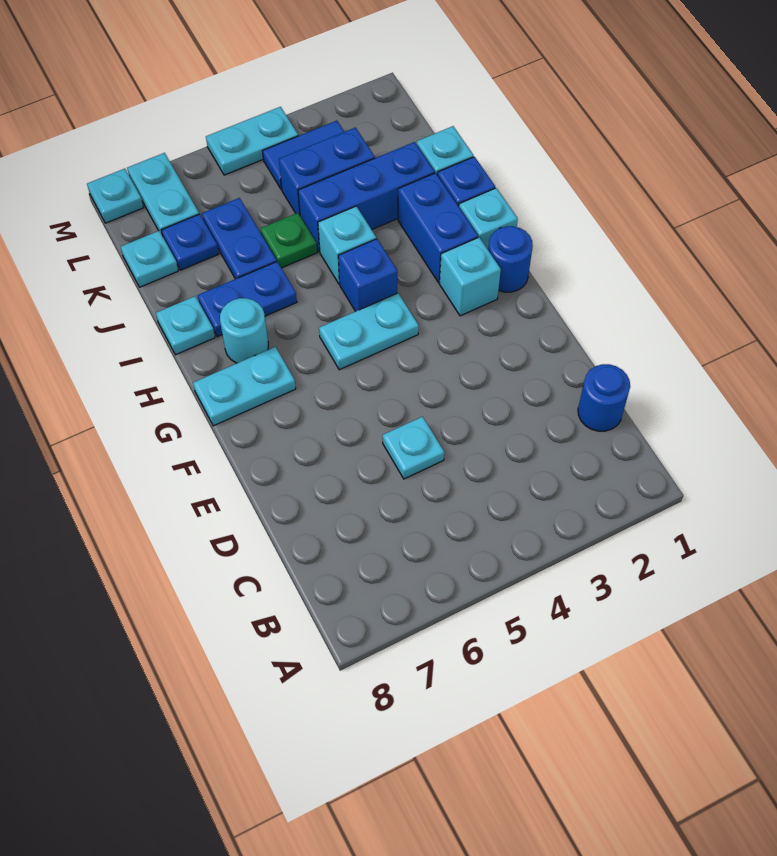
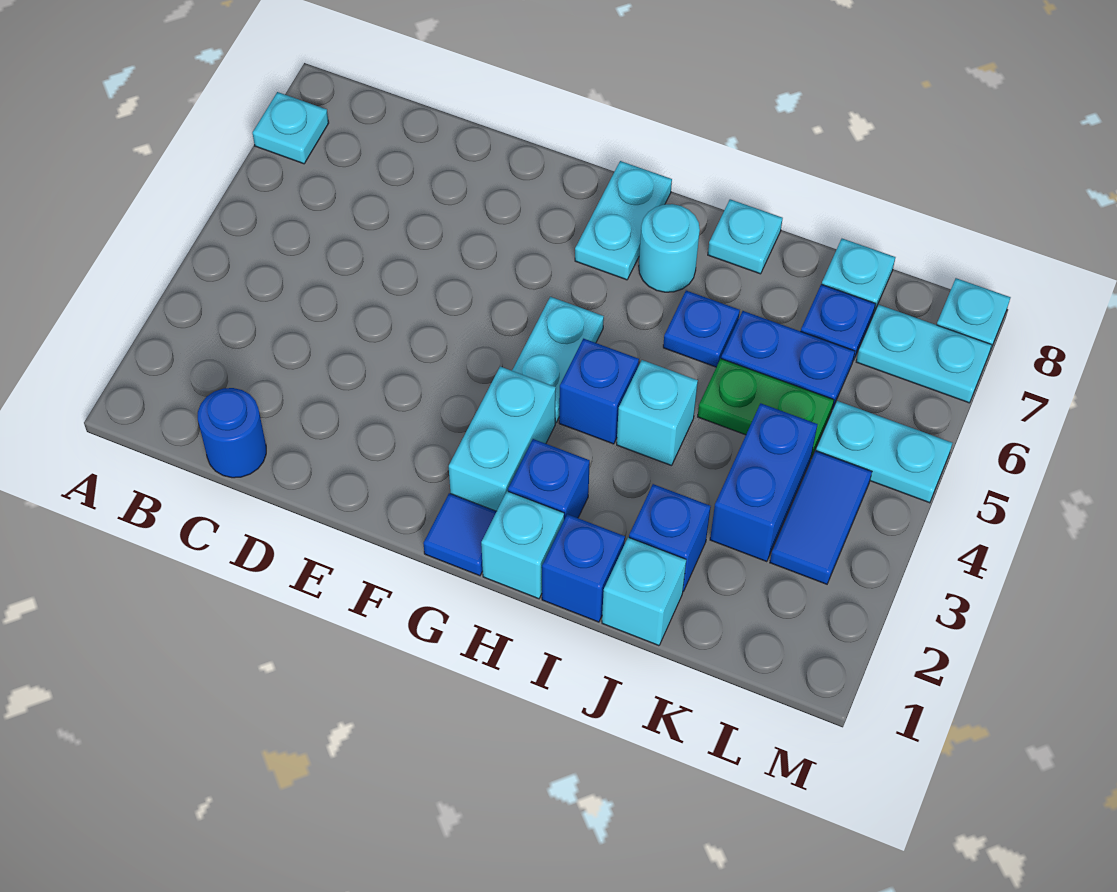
cyan plate D5 level 1 -> cyan plate A7 level 1
blue round brick G1 level 1 -> blue tile G1 level 1
cyan brick G2 level 1 -> cyan brick G2:G3 level 1
blue brick H2:I2 level 1 -> blue brick H2 level 1
blue plate I6:I7 level 1 -> blue plate I6 level 1
blue brick J2:J4 level 1 -> blue brick J2 level 1
green plate J5 level 1 -> green plate J5:K5 level 1
cyan plate M4:M5 level 1 -> cyan plate L5:M5 level 1

